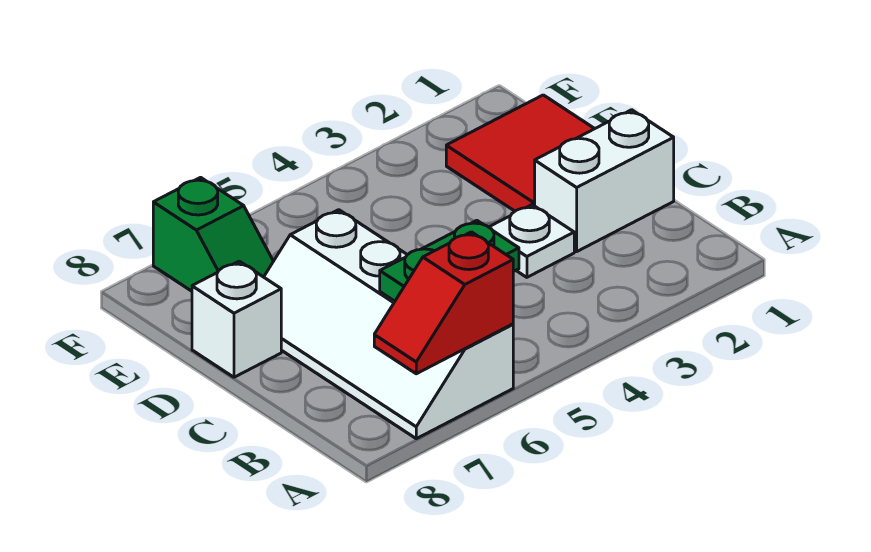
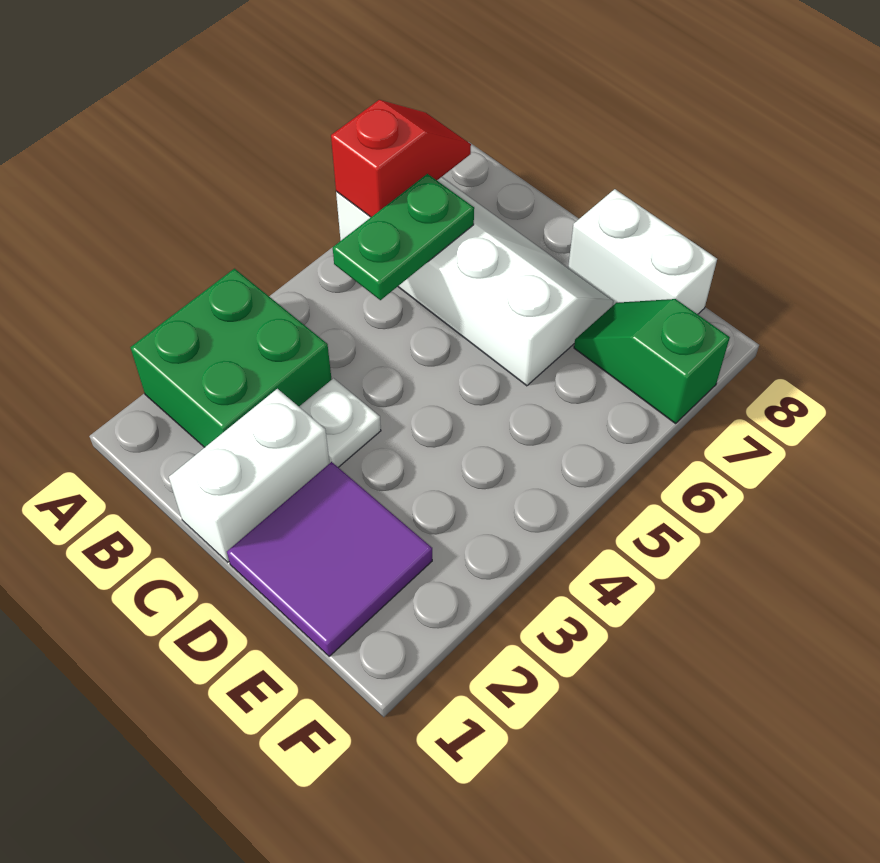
none -> green brick A2:B3 level 1
red tile D1:E2 level 1 -> purple tile D1:E2 level 1
white brick D8 level 1 -> white brick D8:E8 level 1

